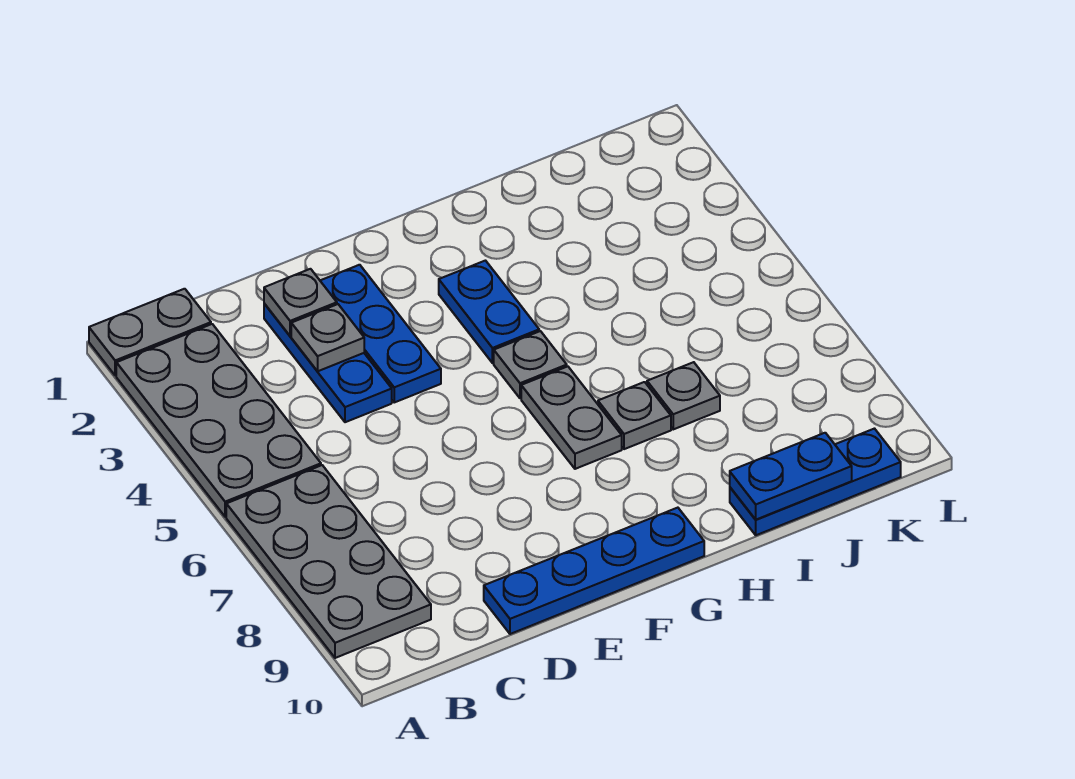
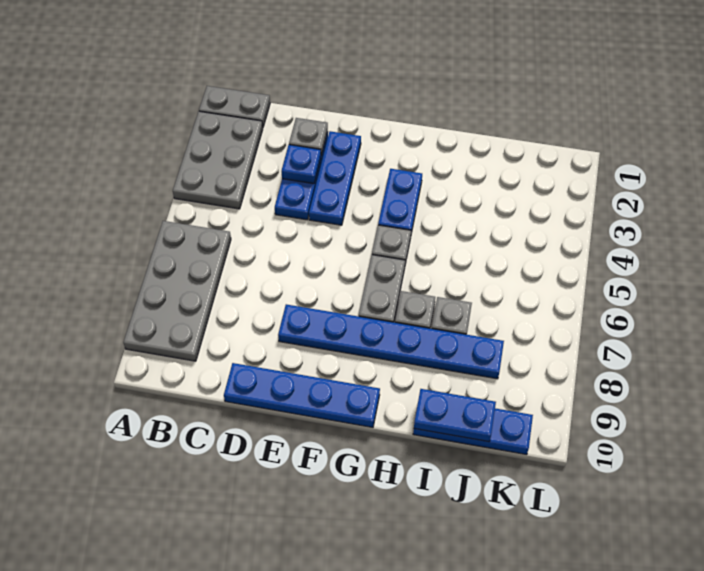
grey plate A2:B5 level 1 -> grey plate A2:B4 level 1
grey plate D3 level 2 -> blue plate D3 level 2
none -> blue plate E8:J8 level 1

